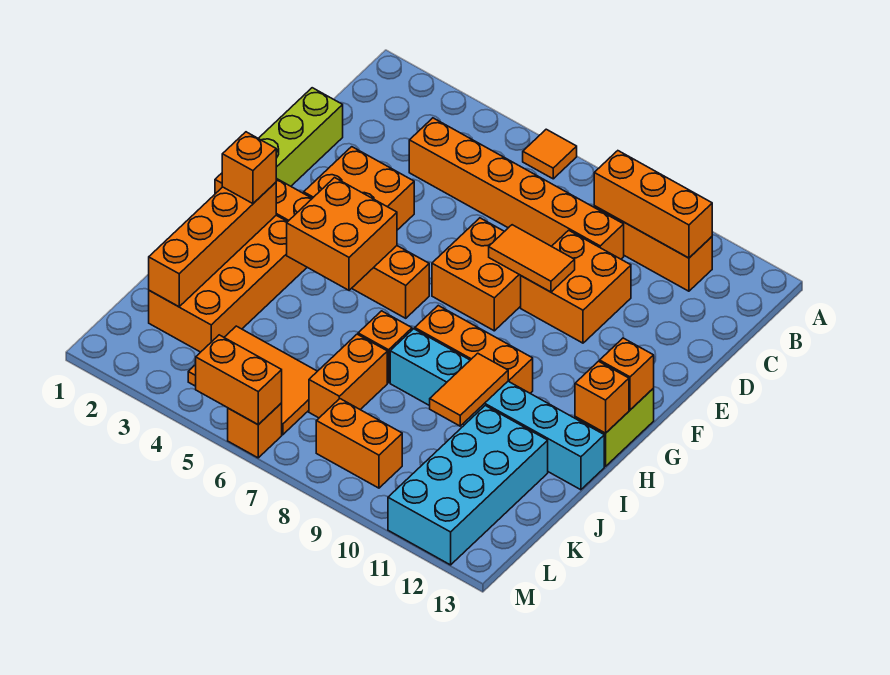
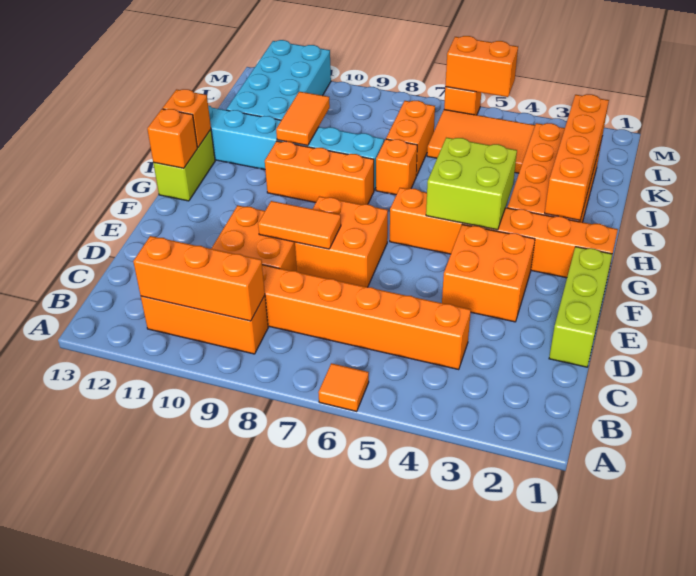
orange brick G4:H5 level 2 -> lime brick G4:H5 level 2
orange brick H2 level 3 -> none
orange brick L8:L9 level 1 -> none

